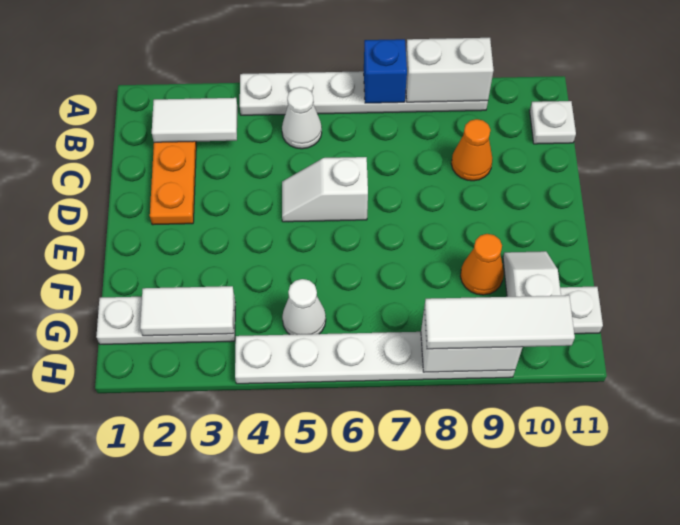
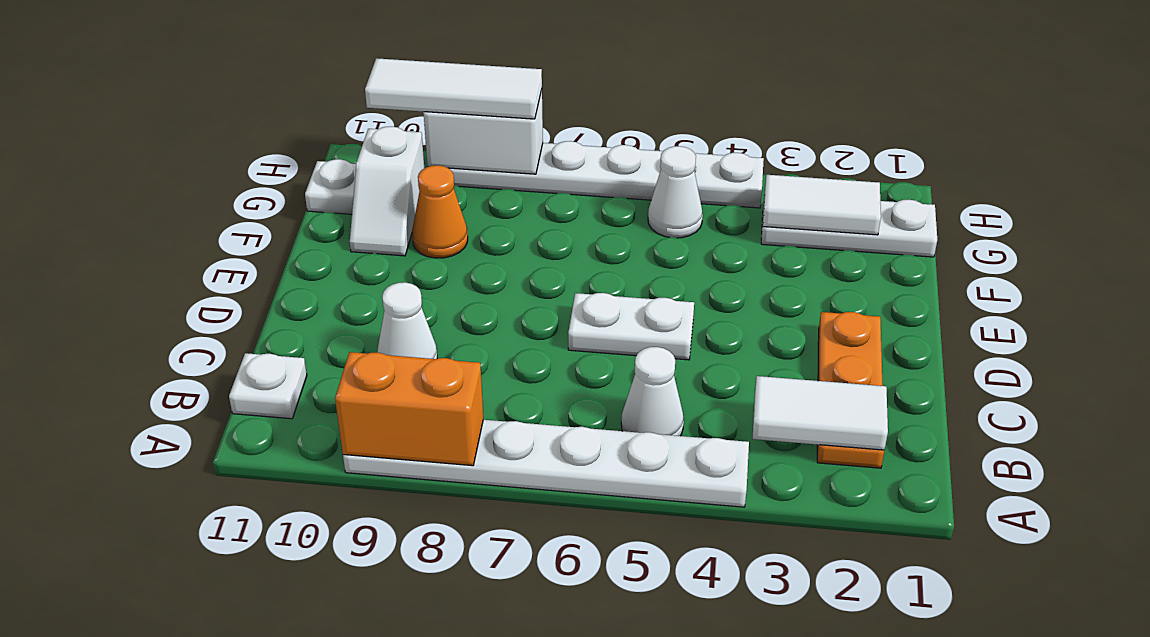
blue brick A7 level 2 -> none
white brick A8:A9 level 2 -> orange brick A8:A9 level 2
orange cone C9 level 1 -> white cone C9 level 1
white slope D5:D6 level 1 top 6 -> white plate D5:D6 level 1

